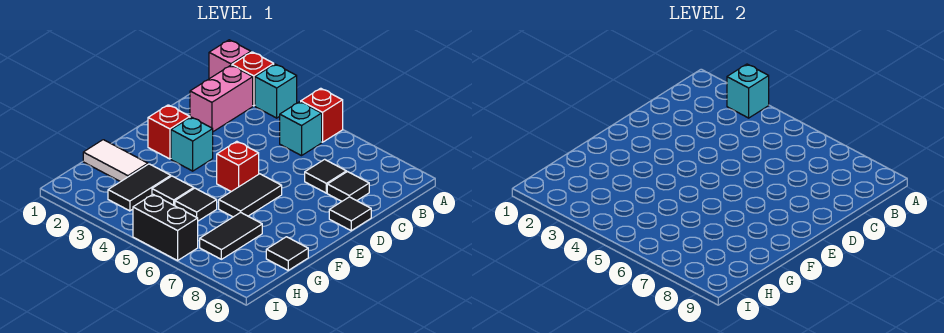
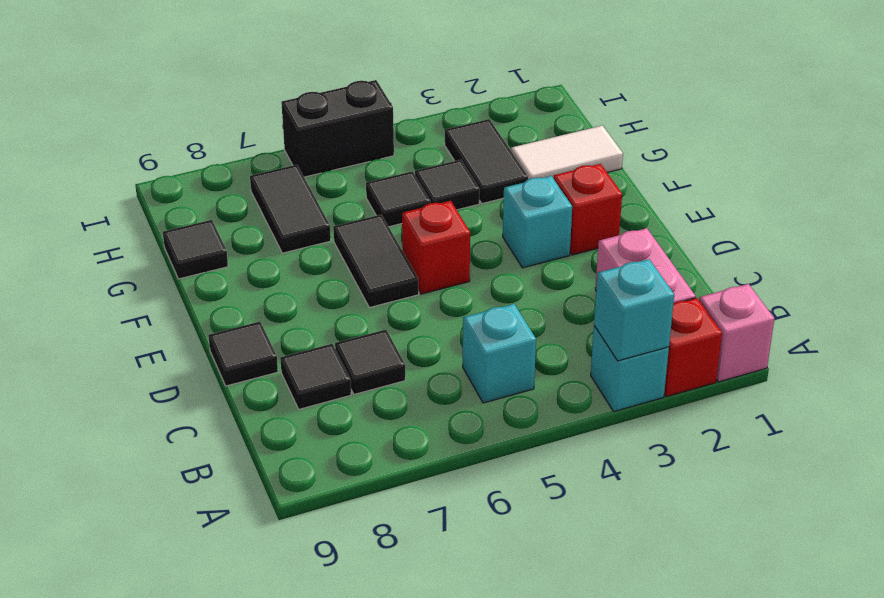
red brick A5 level 1 -> none

